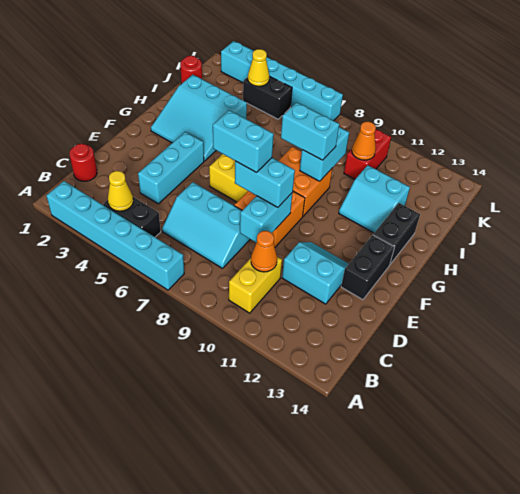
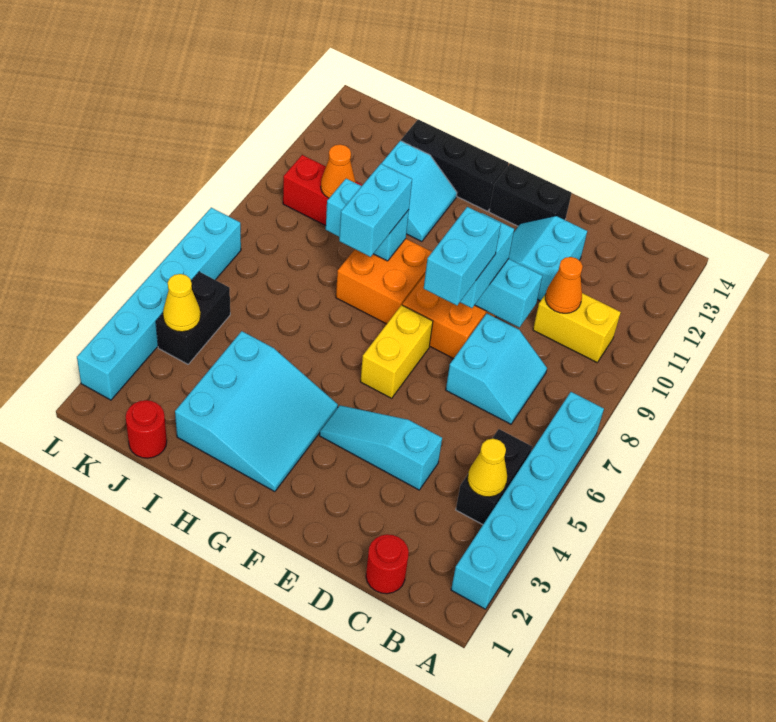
cyan slope C6:D8 level 1 top D -> cyan slope C7:D8 level 1 top D
cyan brick D4:F4 level 1 -> cyan slope D4:F4 level 1 top D
black brick G13:H13 level 1 -> black brick G13:I13 level 1

